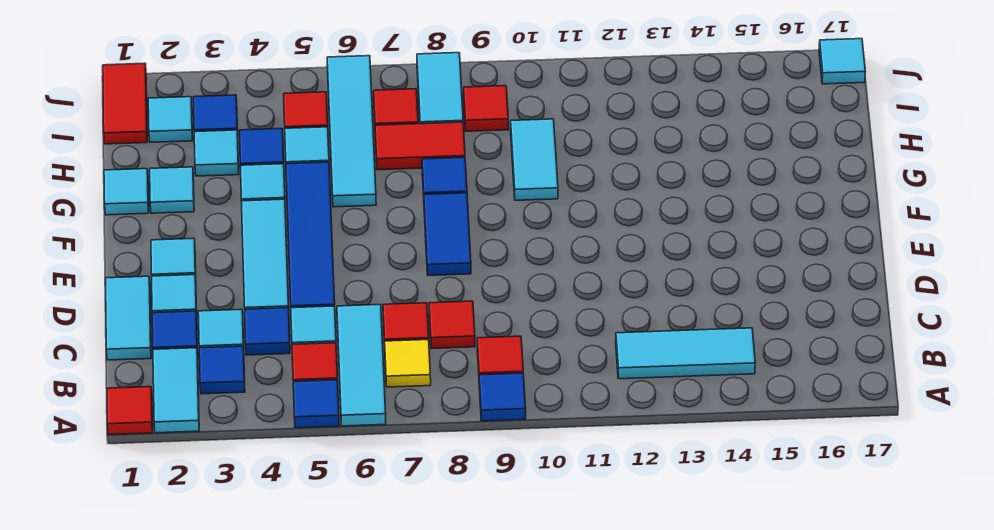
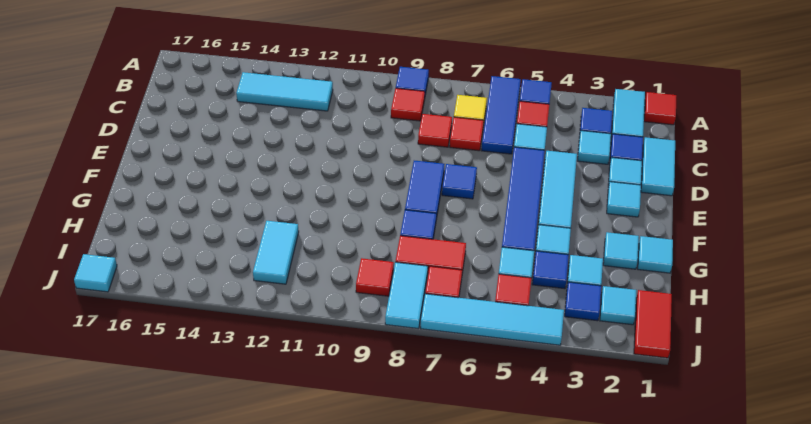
cyan tile A6:C6 level 1 -> blue tile A6:C6 level 1
blue tile C4 level 1 -> blue tile E7 level 1
cyan tile G6:J6 level 1 -> cyan tile J4:J7 level 1
cyan tile G10:H10 level 1 -> cyan tile H12:I12 level 1

